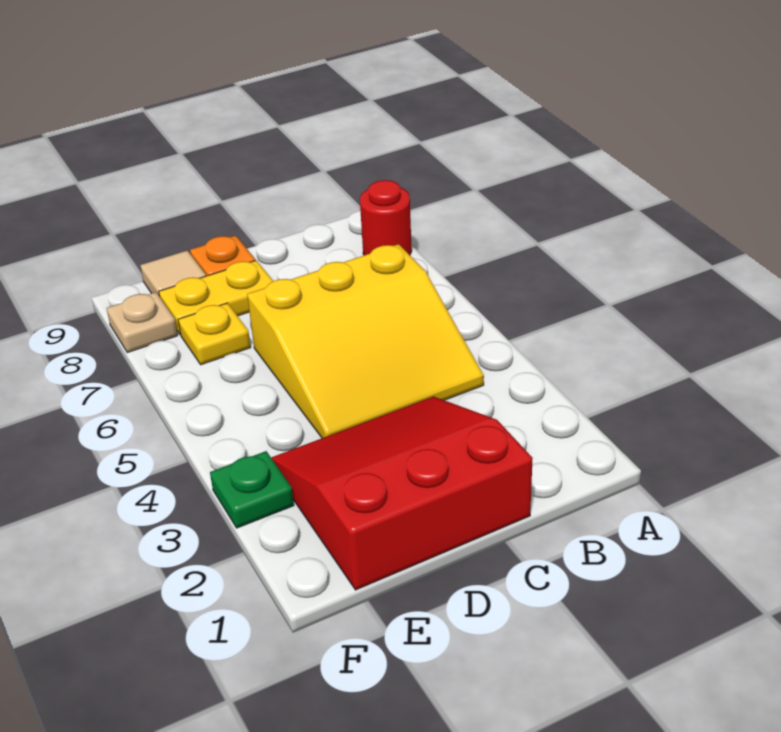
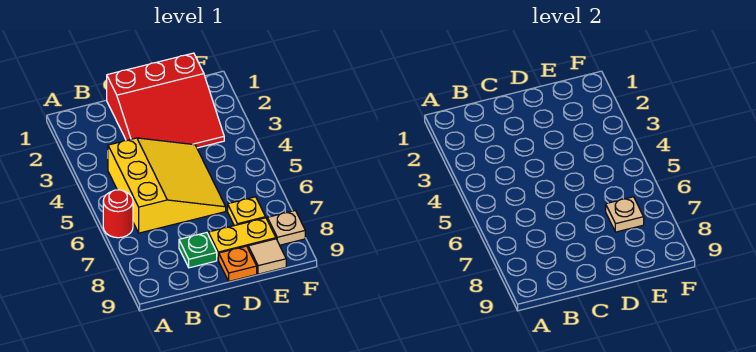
red round brick A8 level 1 -> red round brick A6 level 1
yellow slope B4:D6 level 1 top 6 -> yellow slope B4:D6 level 1 top B
none -> tan plate E7 level 2
green plate F3 level 1 -> green plate C8 level 1

